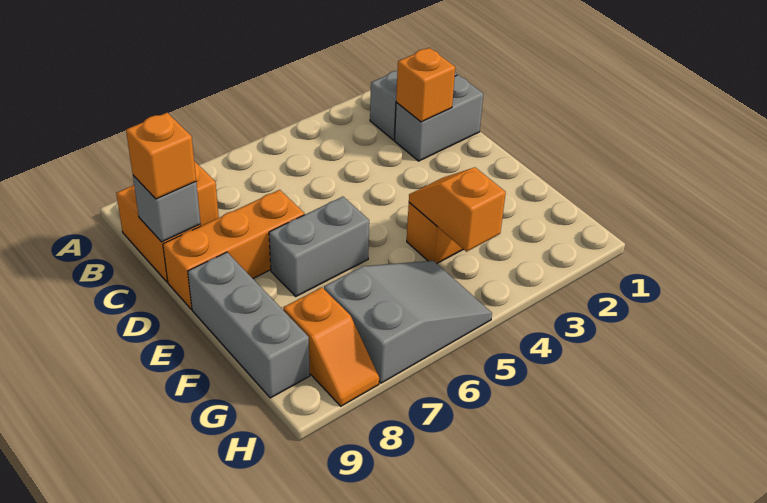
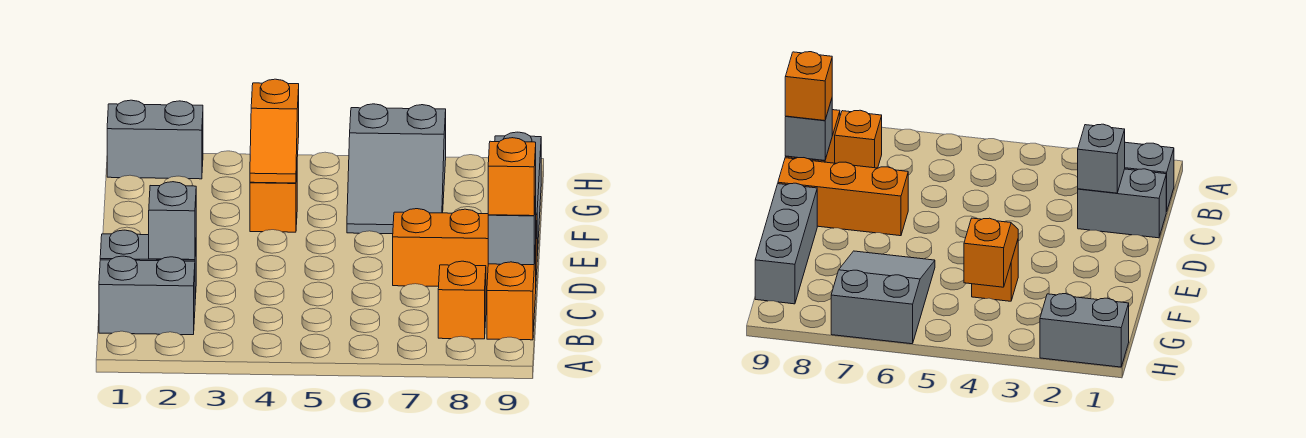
orange brick C2 level 2 -> grey brick C2 level 2
grey brick E6:E7 level 1 -> grey brick H1:H2 level 1
grey slope G5:H7 level 1 top 7 -> grey slope F6:H7 level 1 top H
orange slope G8:H8 level 1 top G -> none

